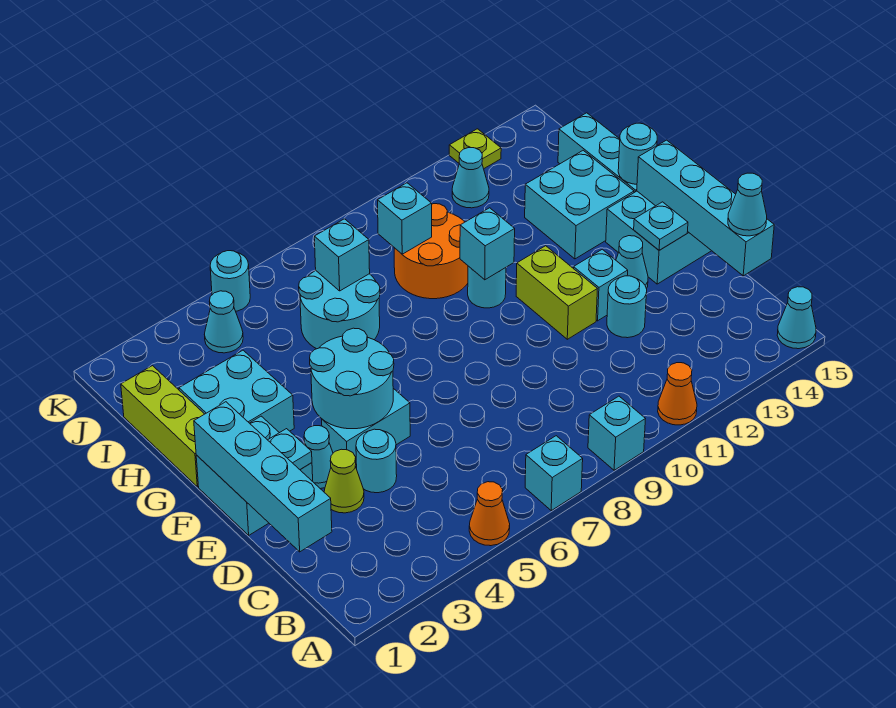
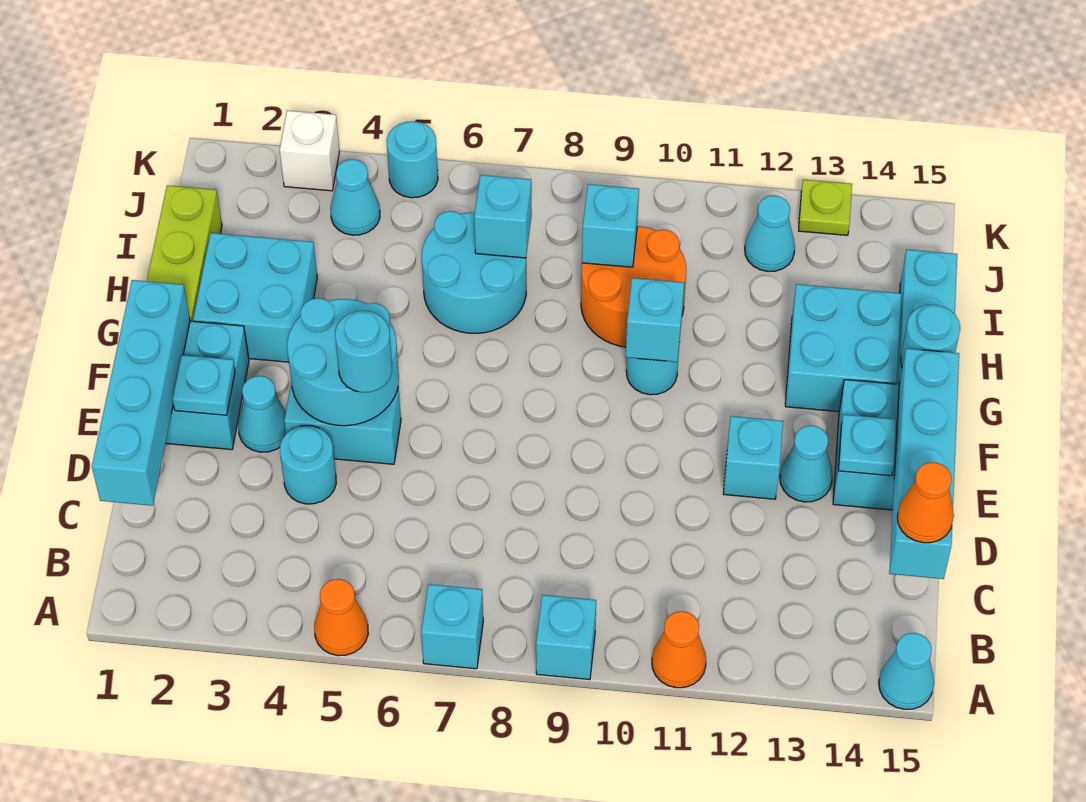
cyan cone C15 level 3 -> orange cone C15 level 3
lime cone D3 level 1 -> none
cyan round brick D12 level 1 -> cyan round brick E5 level 3
lime brick E11:F11 level 1 -> none
none -> white brick K3 level 1

